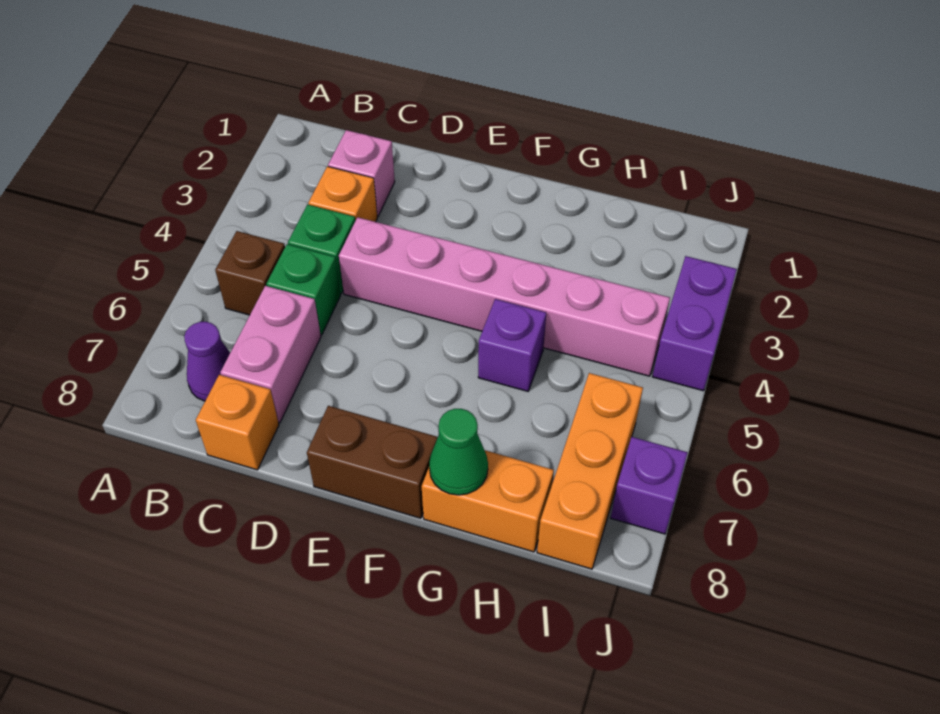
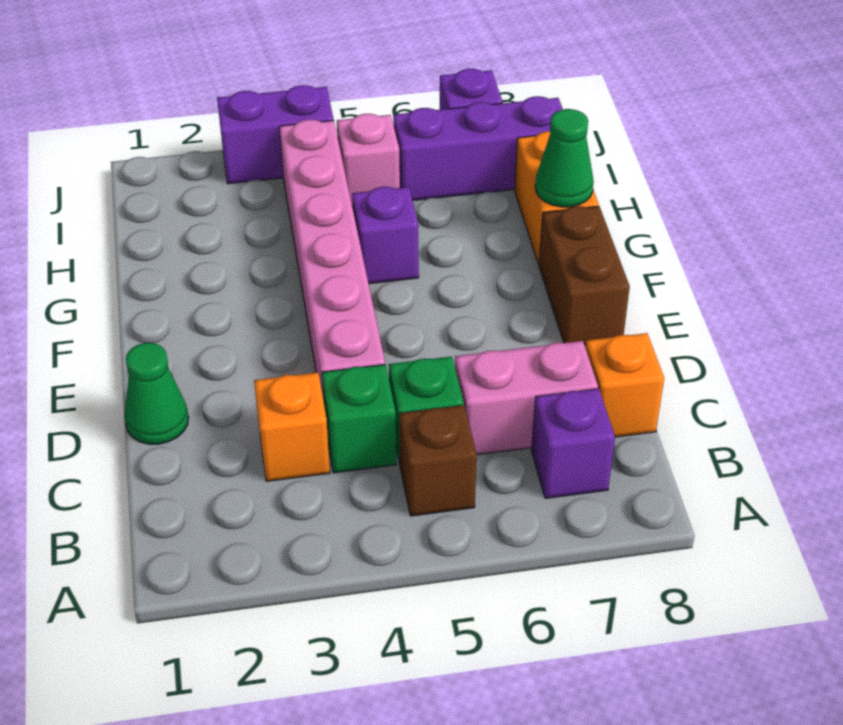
purple cone B7 level 1 -> purple brick B7 level 1
pink brick C2 level 1 -> pink brick I5 level 1
none -> green cone D1 level 1
orange brick I6:I8 level 1 -> purple brick I6:I8 level 1

